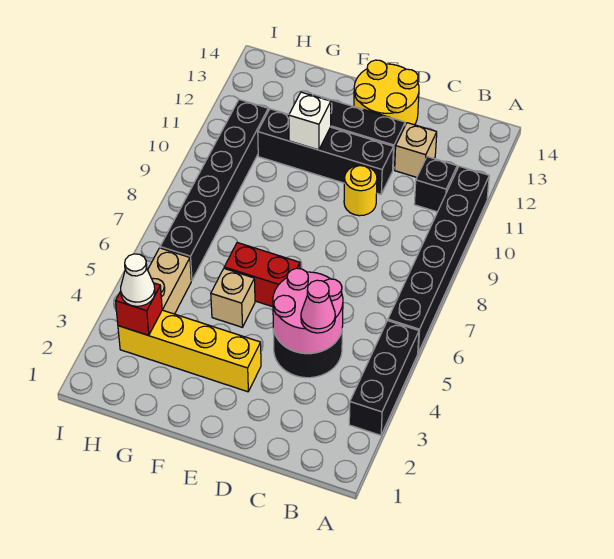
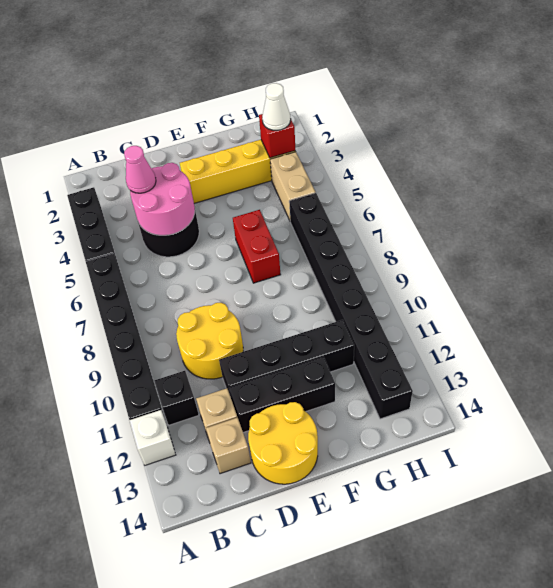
yellow round brick D10 level 1 -> yellow round brick C9:D10 level 1
red brick E6:F6 level 1 -> red brick F6:F7 level 1
tan brick F5 level 1 -> tan brick C13 level 1
white brick F11 level 2 -> white brick A12 level 1
black brick H6:H11 level 1 -> black brick H6:H13 level 1

